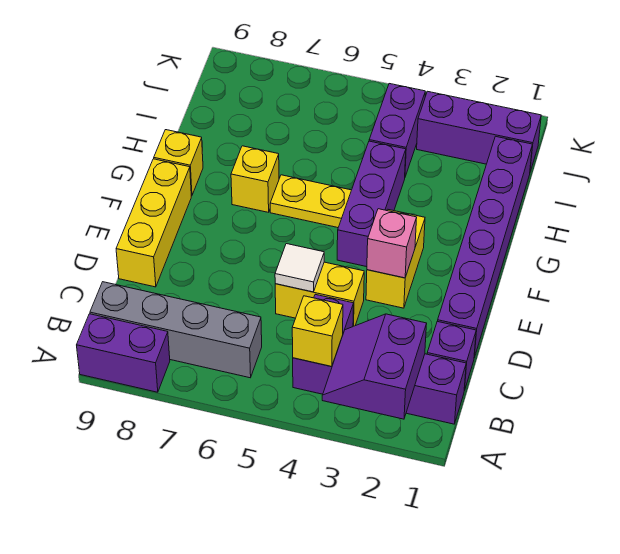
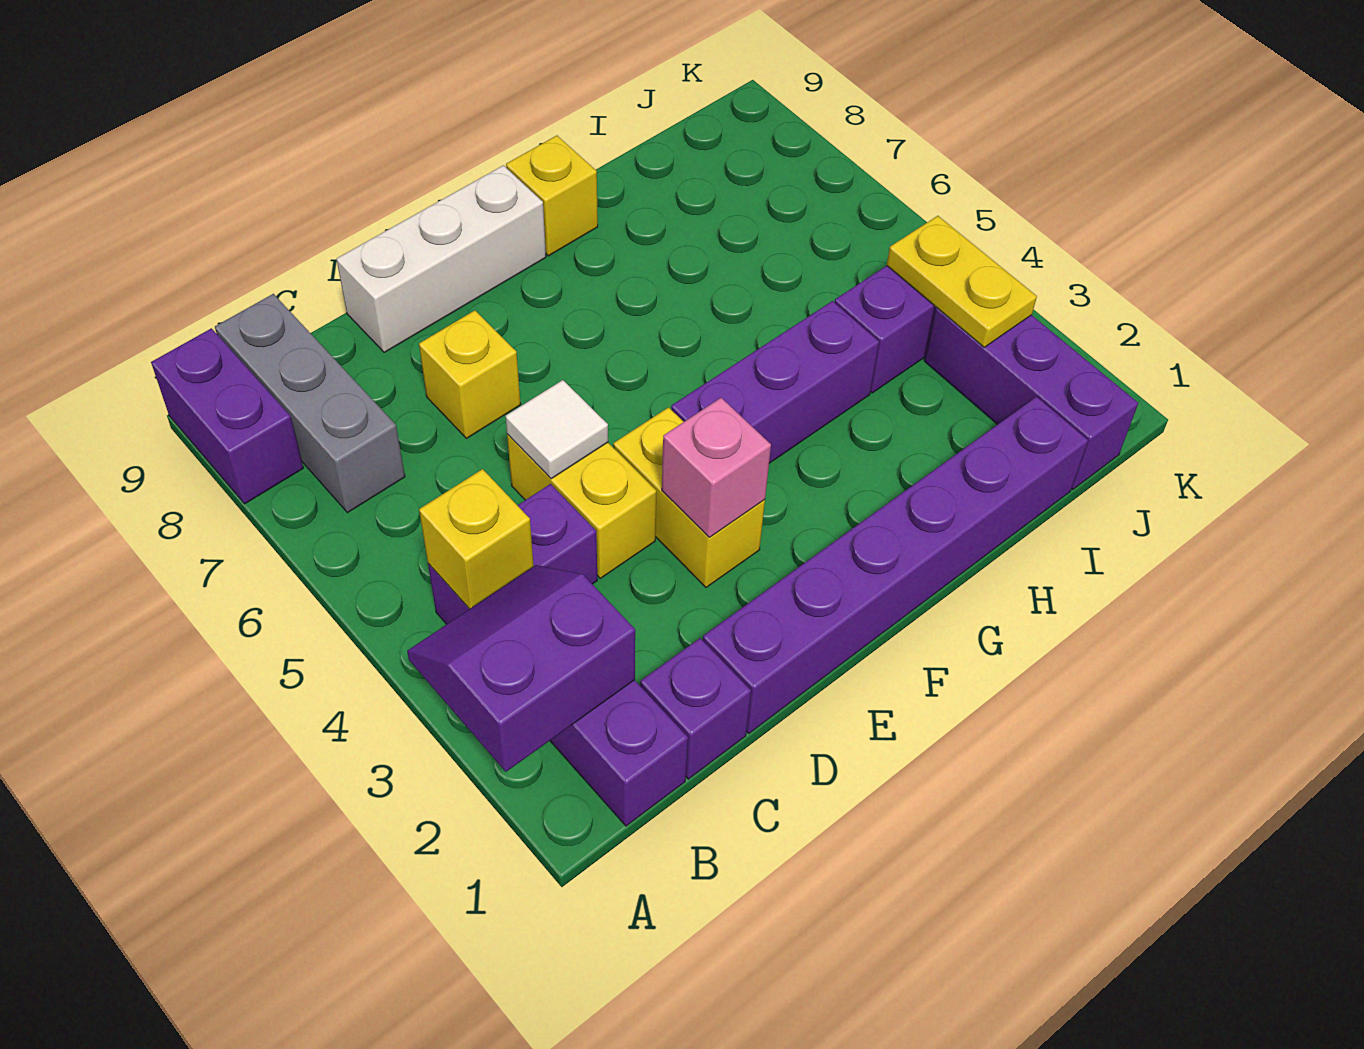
grey brick B6:B9 level 1 -> grey brick B7:B9 level 1
yellow brick D9:F9 level 1 -> white brick D9:F9 level 1
yellow brick E3:F3 level 1 -> yellow brick E3:E4 level 1
yellow plate G5:G6 level 1 -> yellow plate J3:J4 level 2
yellow brick G7 level 1 -> yellow brick D7 level 1

